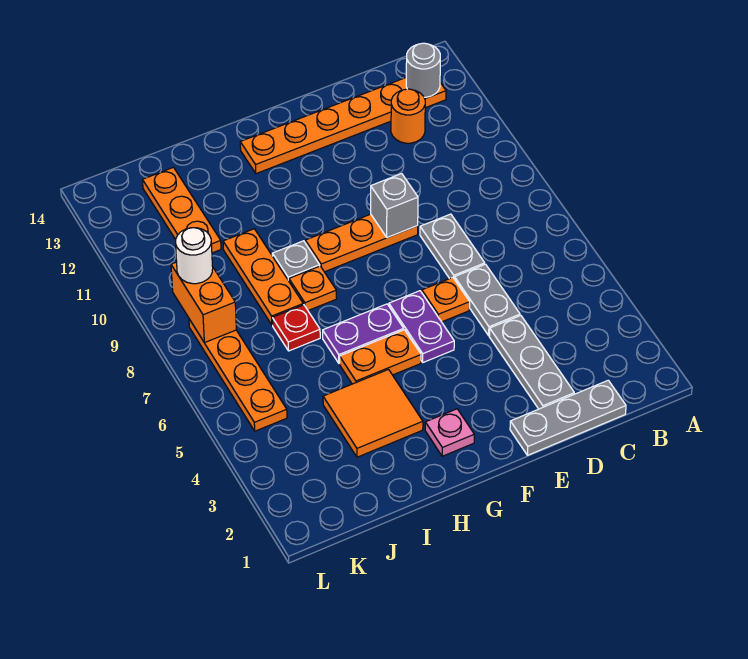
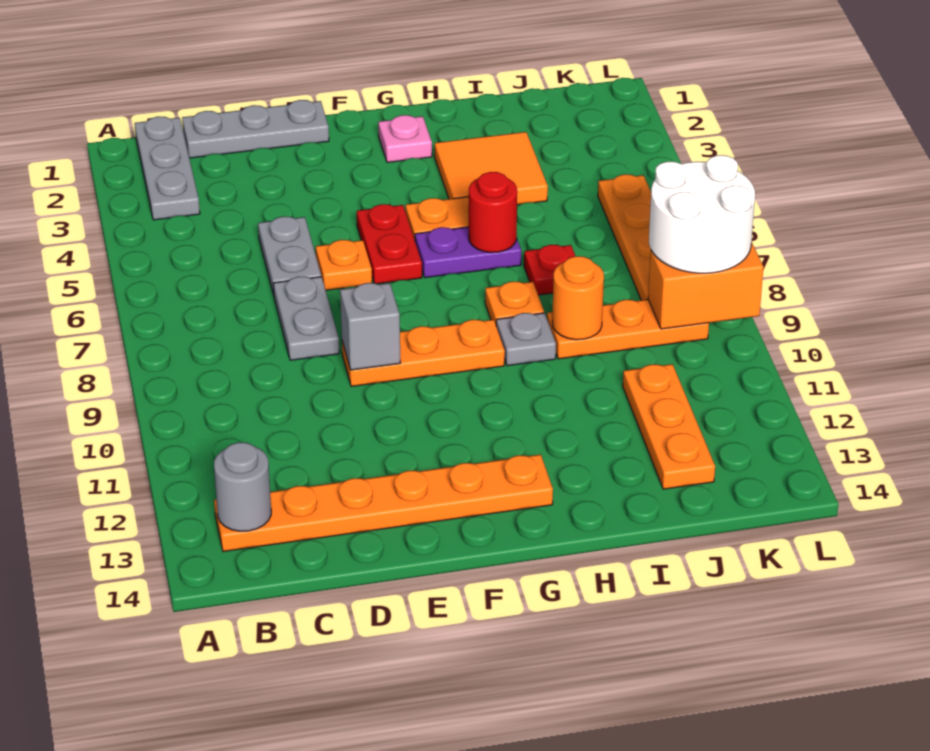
orange round brick C12 level 1 -> orange round brick I9 level 2
grey plate D2:D4 level 1 -> grey plate B1:B3 level 1
purple plate F5:F6 level 1 -> red plate F5:F6 level 1
none -> red round brick H6 level 2
orange plate I8:I10 level 1 -> orange plate I9:K9 level 1
orange brick K8:K9 level 2 -> orange brick K9:L9 level 2
white round brick K9 level 3 -> white round brick K8:L9 level 3

